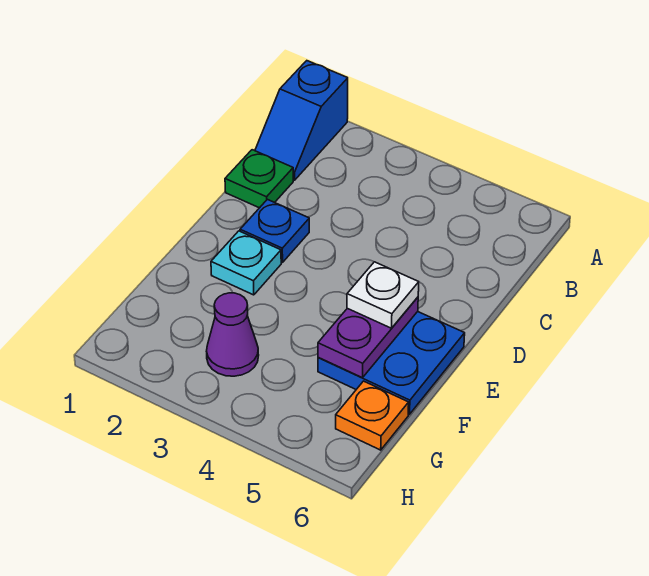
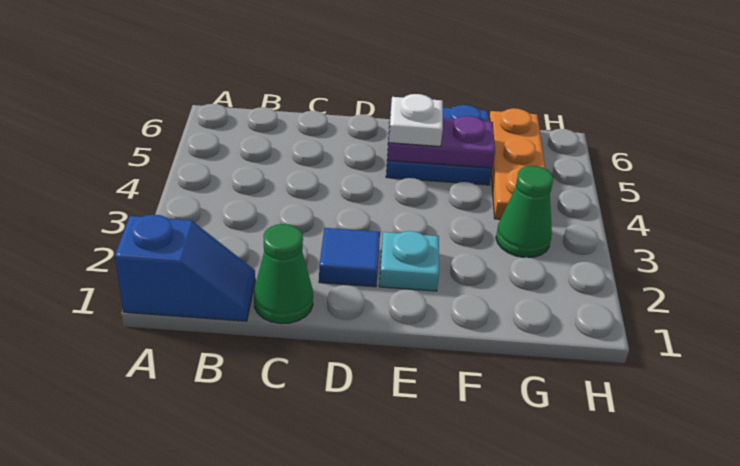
green plate C1 level 1 -> green cone C1 level 1
blue plate D2 level 1 -> blue tile D2 level 1
purple cone G3 level 1 -> green cone G3 level 1
orange plate G6 level 1 -> orange plate G4:G6 level 1

